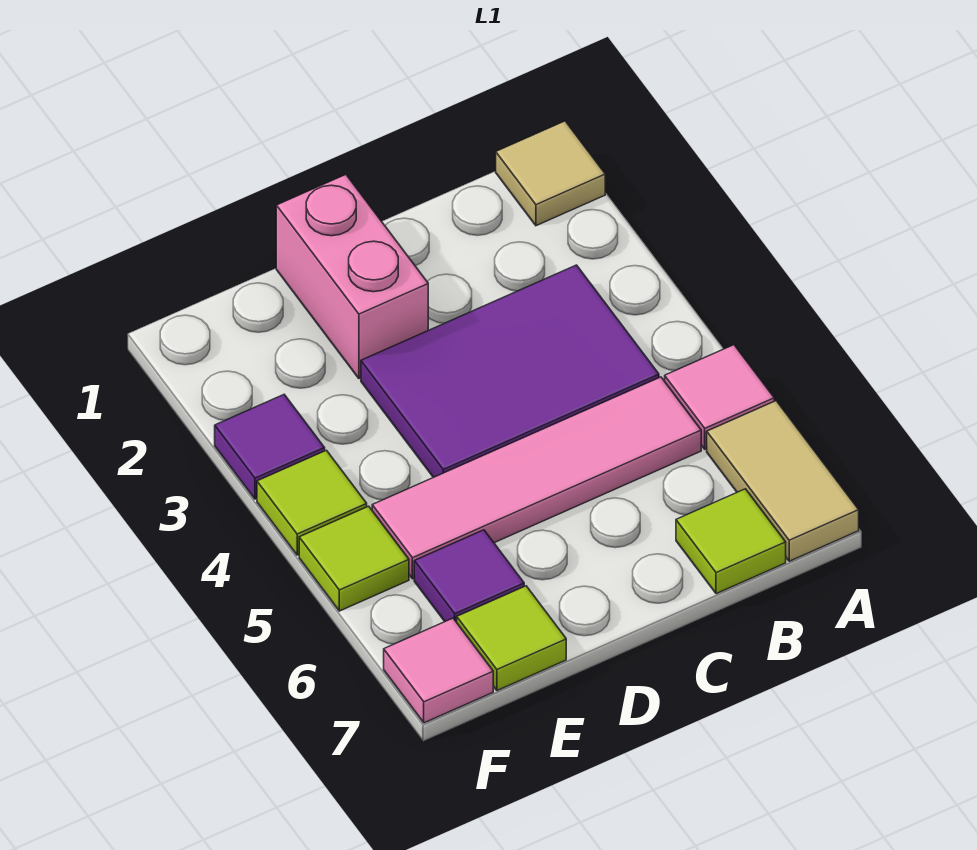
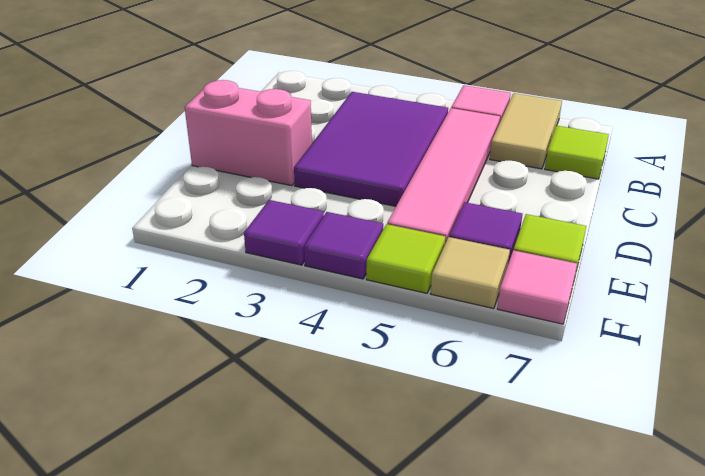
tan tile A1 level 1 -> tan tile F6 level 1
tan tile A6:A7 level 1 -> tan tile A6:B6 level 1
lime tile F4 level 1 -> purple tile F4 level 1

